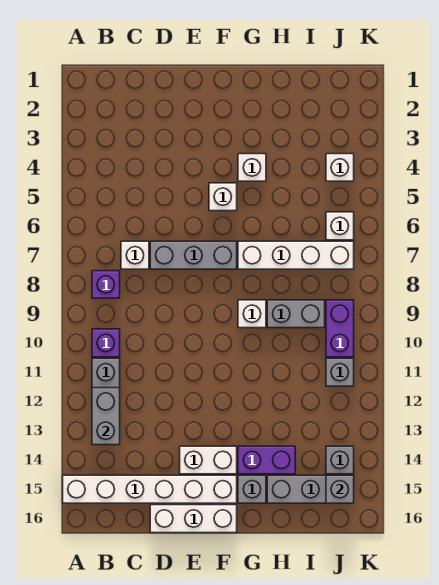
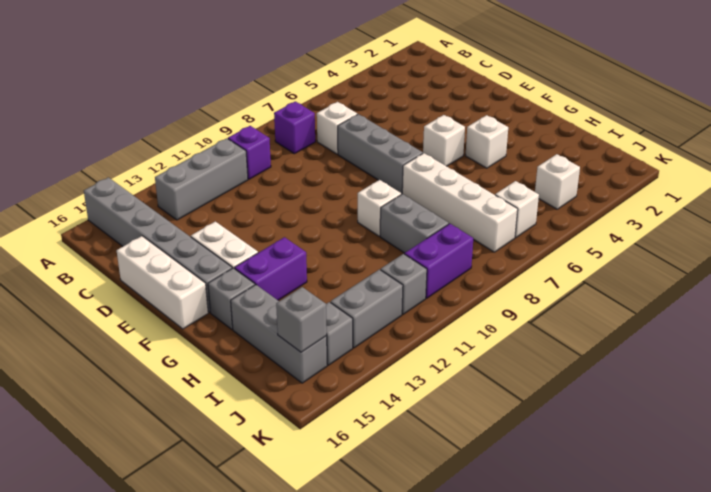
white brick A15:F15 level 1 -> grey brick A15:F15 level 1
grey brick B12:B13 level 2 -> grey brick J12:J13 level 1
purple brick G14:H14 level 1 -> purple brick G13:G14 level 1

